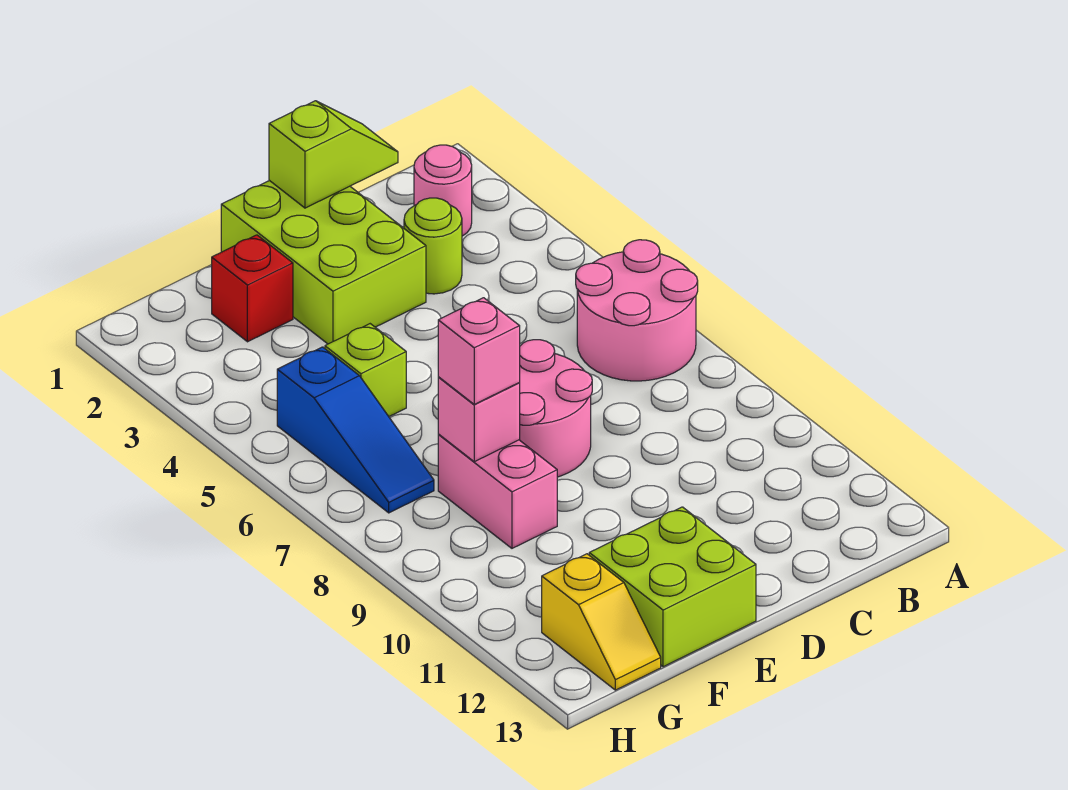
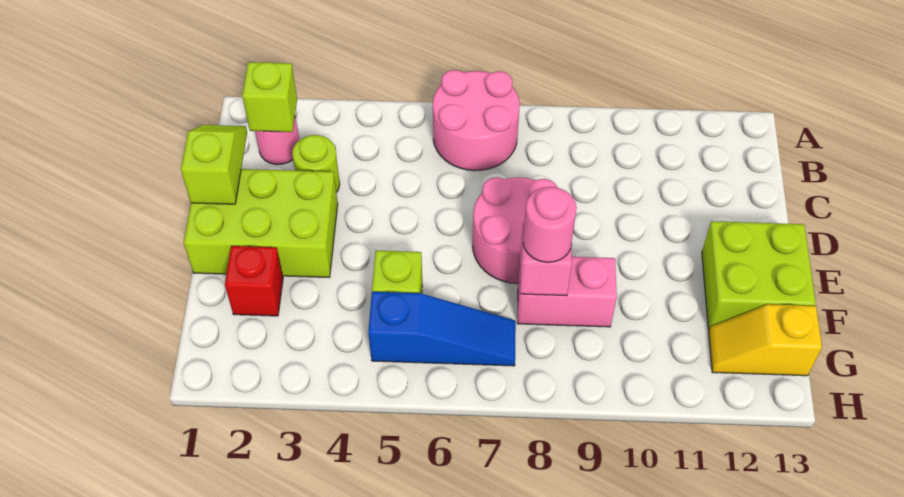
none -> lime brick B2 level 2
pink brick F8 level 3 -> pink round brick F8 level 3
yellow slope G12:G13 level 1 top 12 -> yellow slope G12:G13 level 1 top 13

